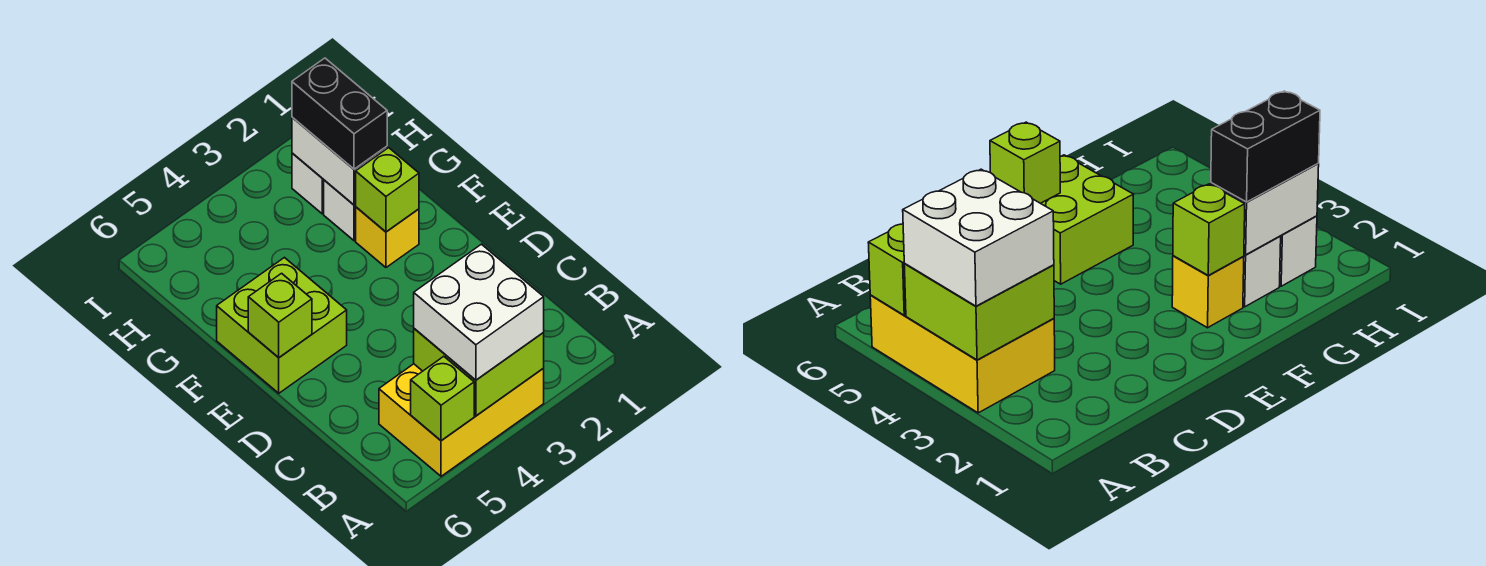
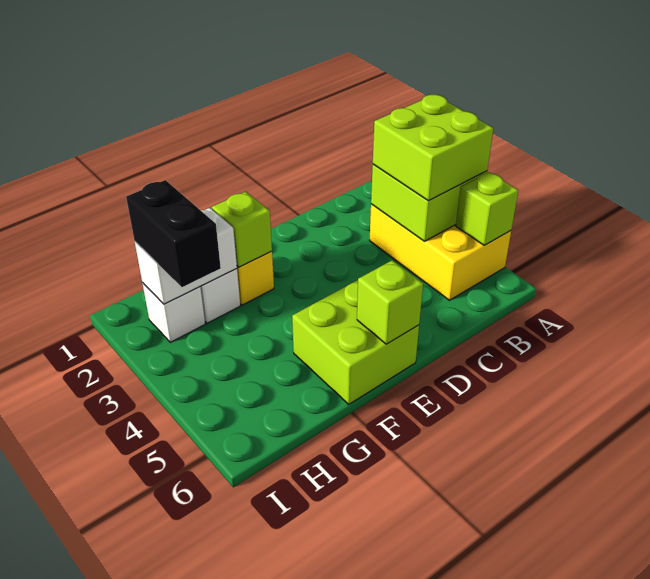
white brick A3:B4 level 3 -> lime brick A3:B4 level 3
black brick G2:H2 level 3 -> black brick H2:H3 level 3

